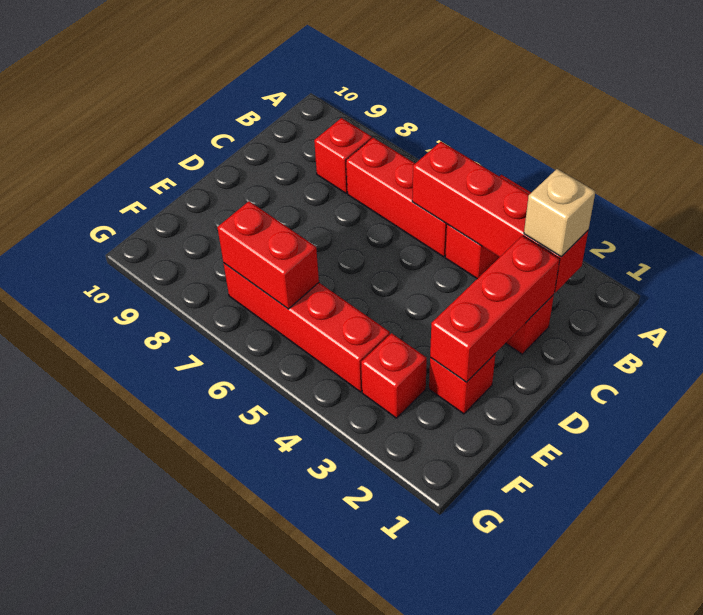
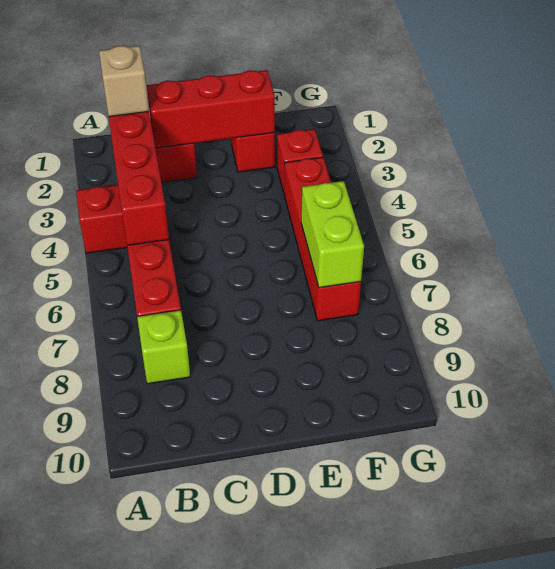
red brick B8 level 1 -> lime brick B8 level 1
red brick F6:F7 level 2 -> lime brick F6:F7 level 2

